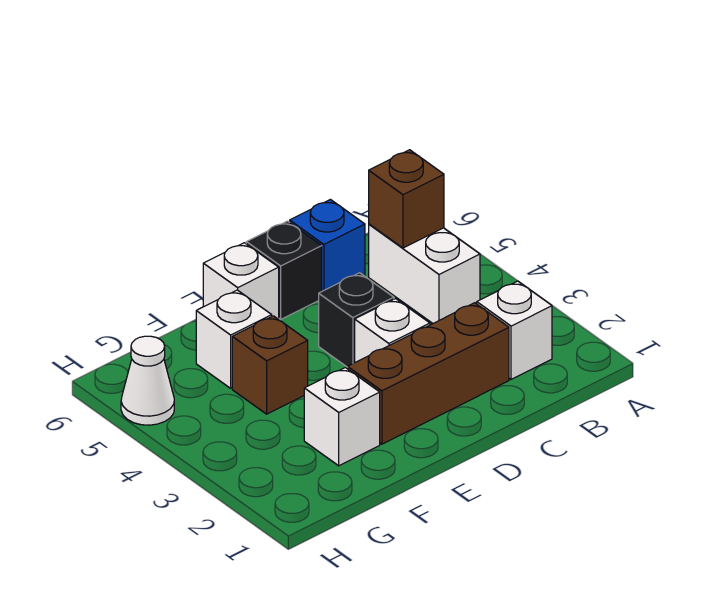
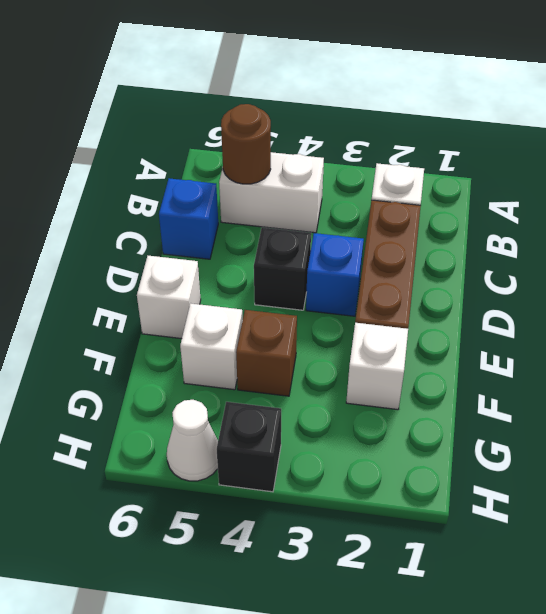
brown brick B5 level 2 -> brown round brick B5 level 2
white brick D3 level 1 -> blue brick D3 level 1
black brick D6 level 1 -> black brick H4 level 1

